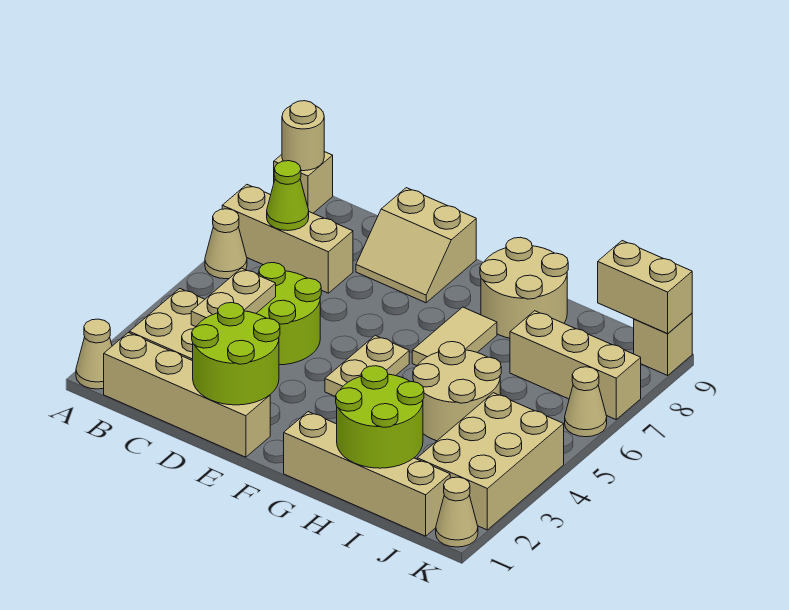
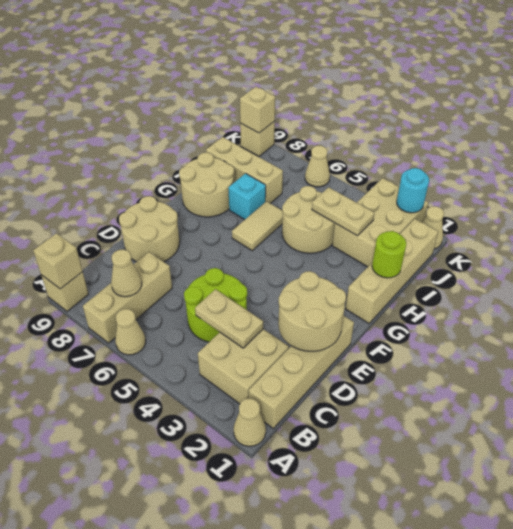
tan round brick A9 level 2 -> tan brick A9 level 2
lime cone B7 level 2 -> tan cone B7 level 2
lime round brick D1:E2 level 2 -> tan round brick D1:E2 level 2
tan slope D8:E9 level 1 top 9 -> tan round brick D8:E9 level 1
tan plate F4:F5 level 1 -> tan plate I3:I4 level 2
tan tile G6:G7 level 1 -> tan tile G6:H6 level 1
lime round brick H1:I2 level 2 -> lime round brick H1 level 2
none -> cyan brick H7 level 1
tan brick I7:K7 level 1 -> tan brick I7:I9 level 1
tan brick J2:K4 level 1 -> tan brick I2:K3 level 1
tan brick J9:K9 level 2 -> tan brick K9 level 2
none -> cyan round brick K2 level 2

